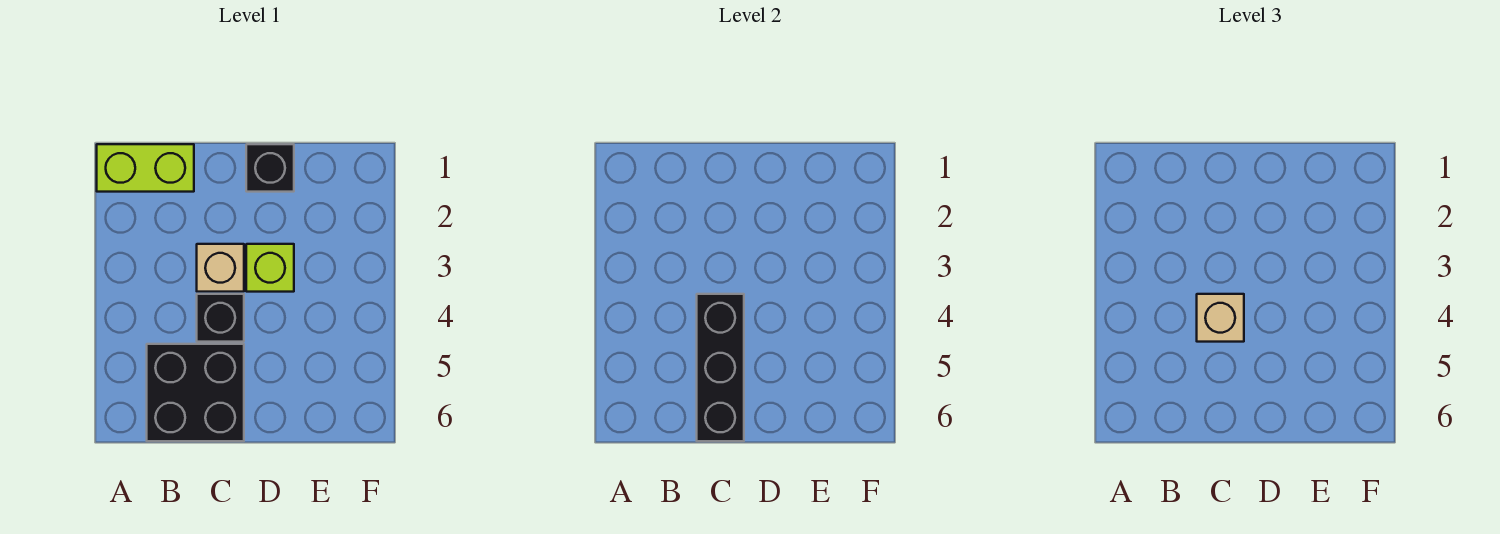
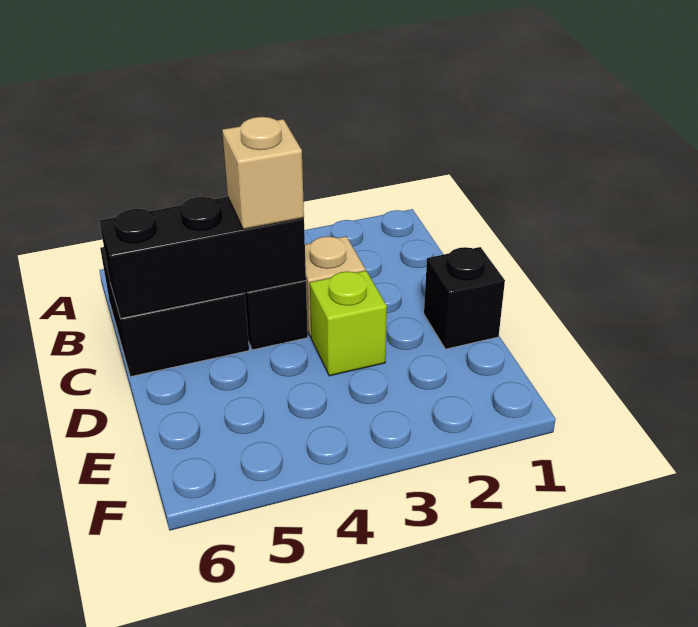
lime brick A1:B1 level 1 -> none

